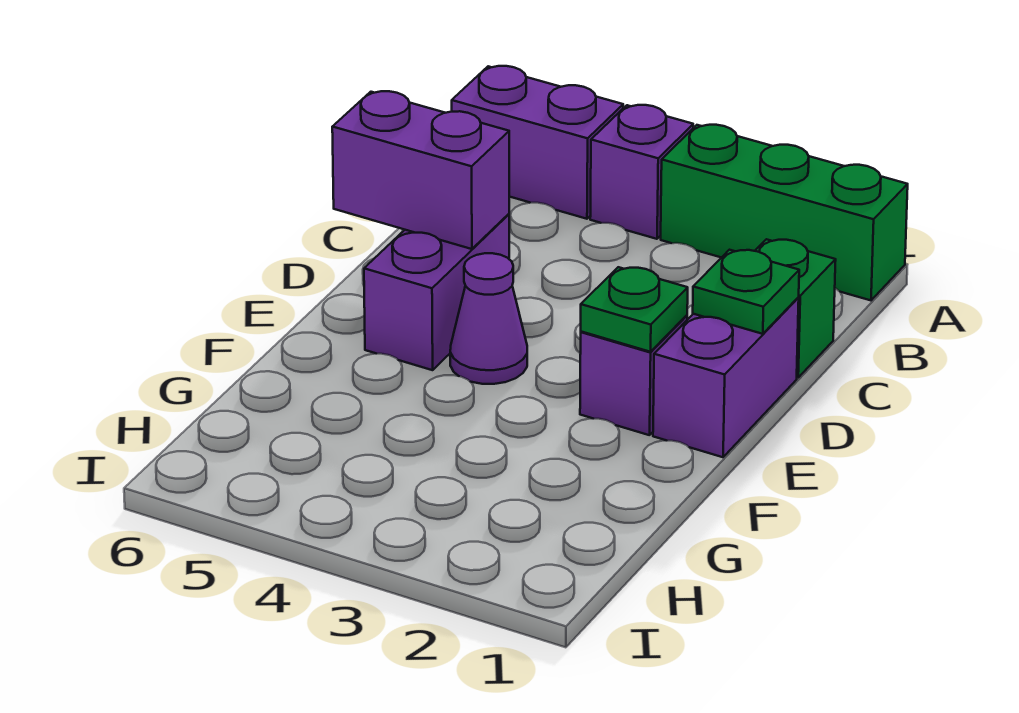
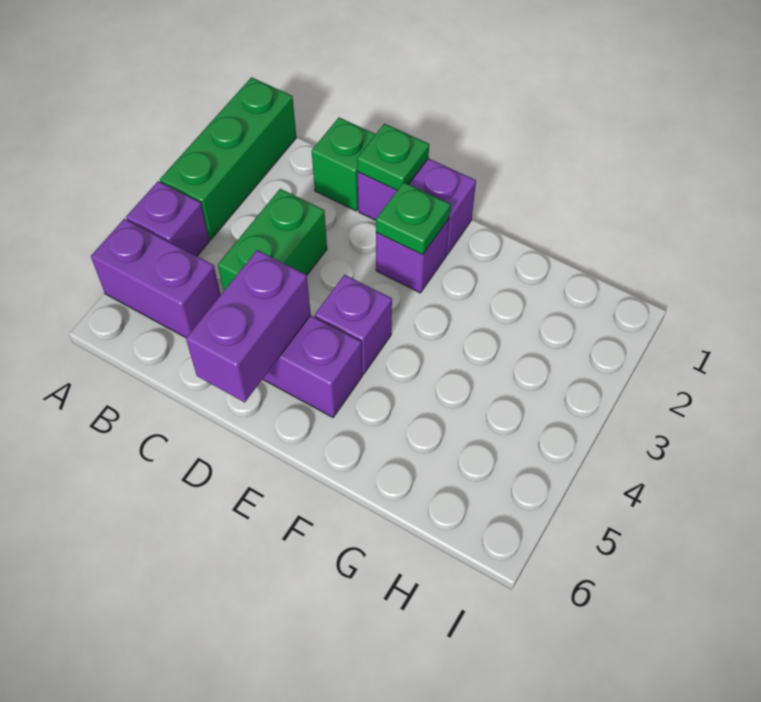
purple brick A5:A6 level 1 -> purple brick A5:B5 level 1
none -> green brick C3:C4 level 1
purple cone E4 level 1 -> purple brick E4 level 1

